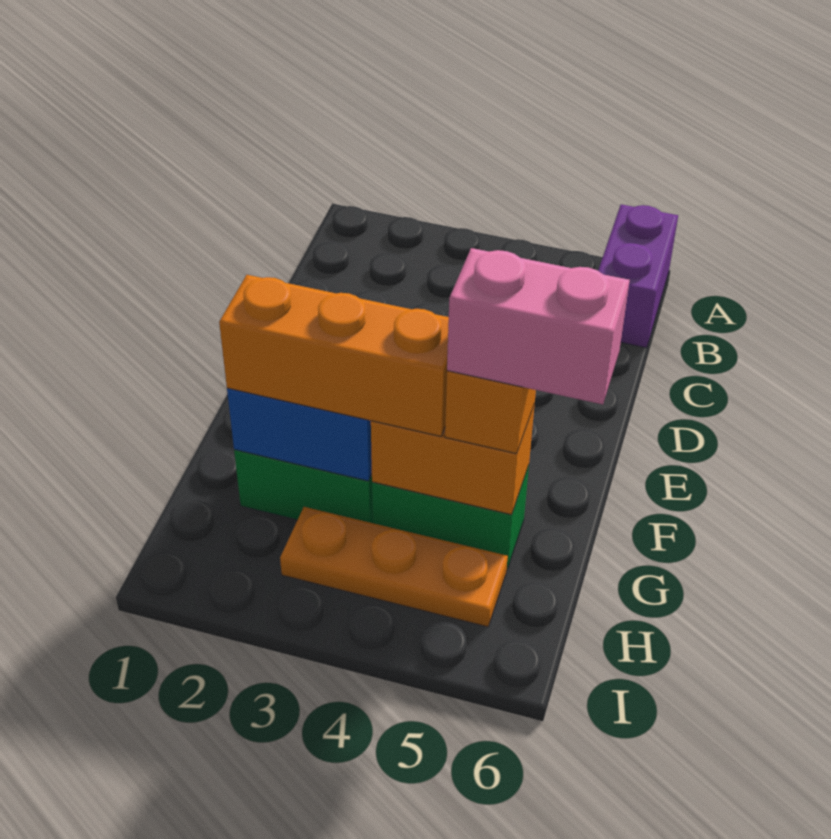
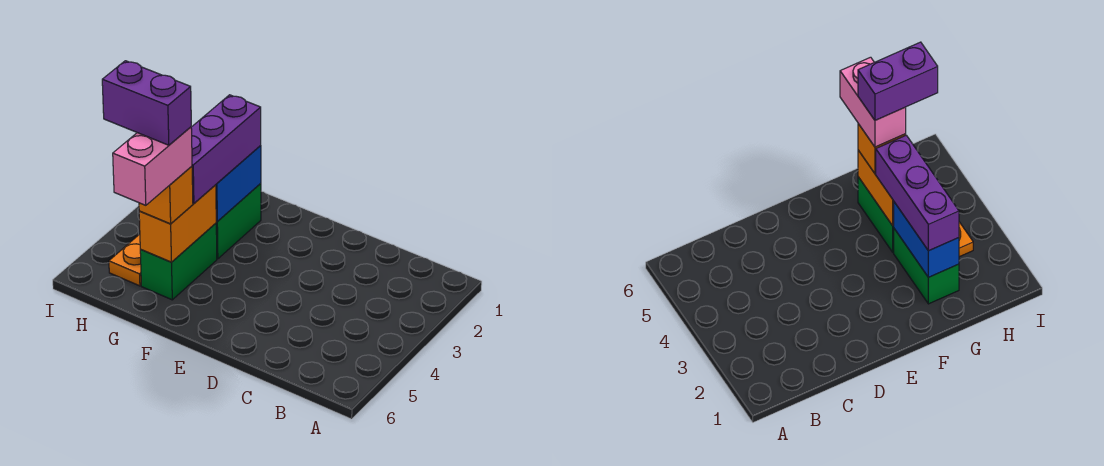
purple brick A6:B6 level 1 -> purple brick G5:H5 level 5
orange brick G2:G4 level 3 -> purple brick G2:G4 level 3

